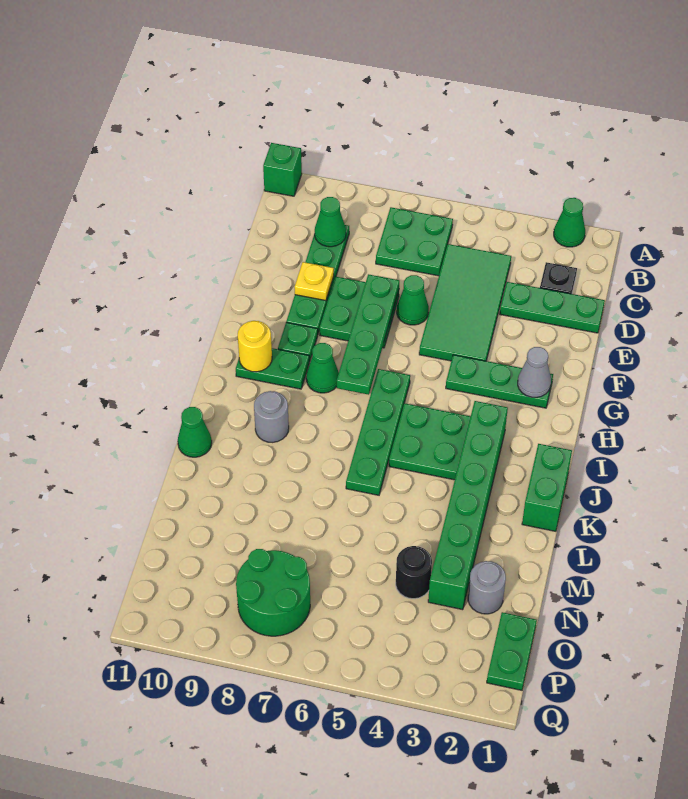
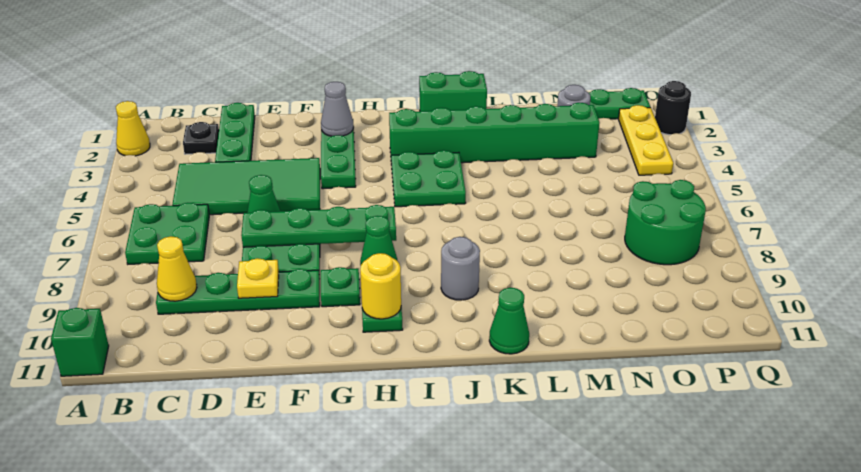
green cone A2 level 1 -> yellow cone A2 level 1
green cone C9 level 2 -> yellow cone C9 level 2
green plate H6:K6 level 1 -> none
black round brick N4 level 1 -> black round brick Q2 level 1
none -> yellow plate P2:P4 level 1

